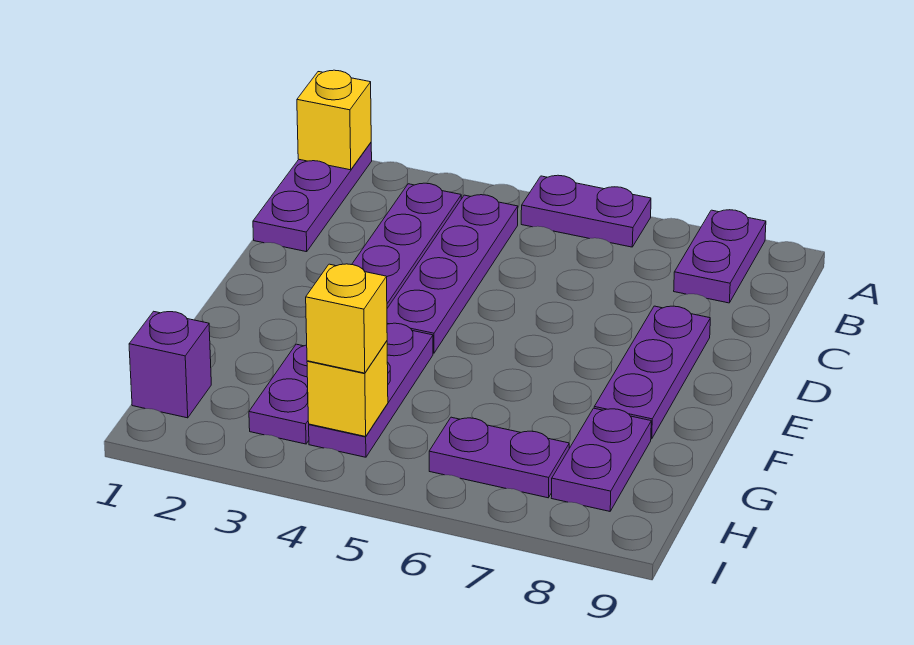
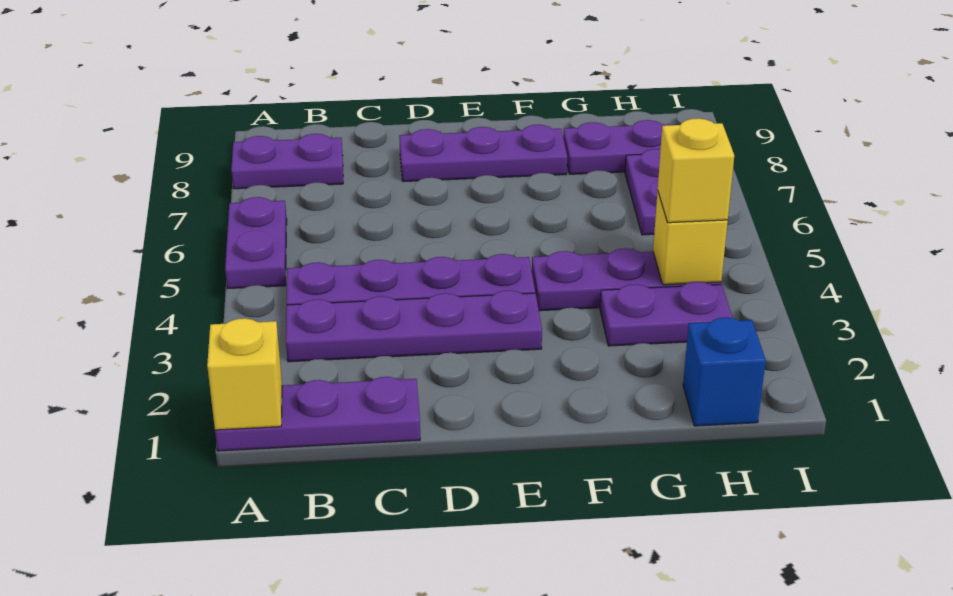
purple brick H1 level 1 -> blue brick H1 level 1

